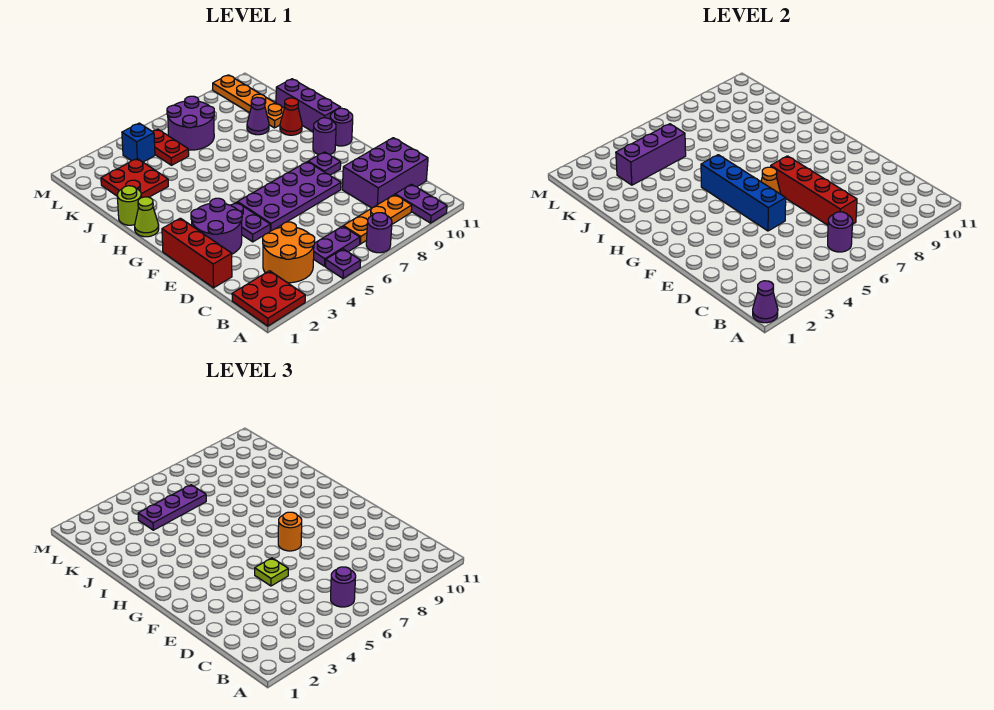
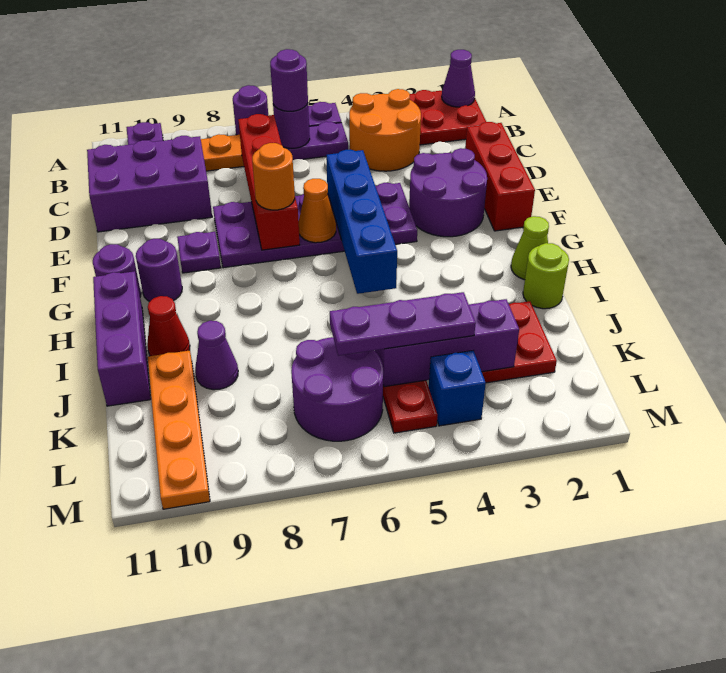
lime plate E5 level 3 -> none

